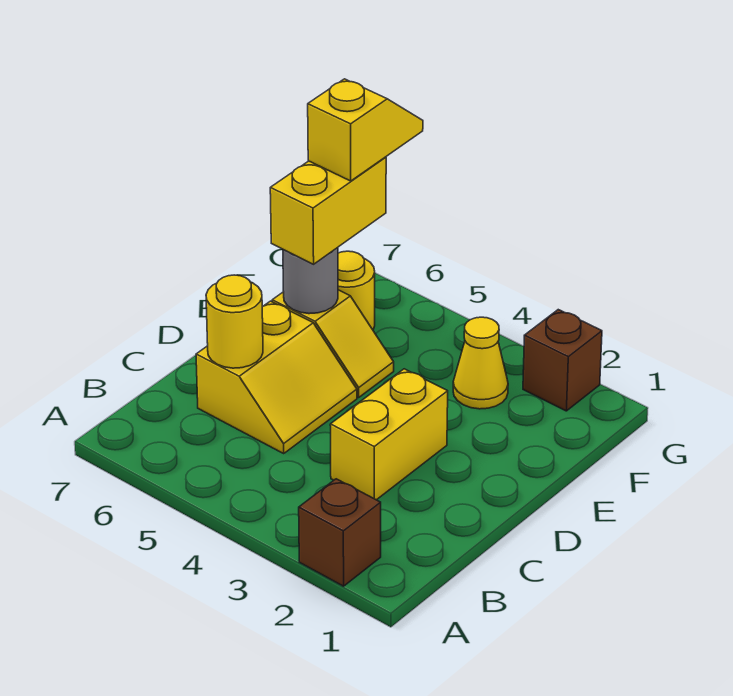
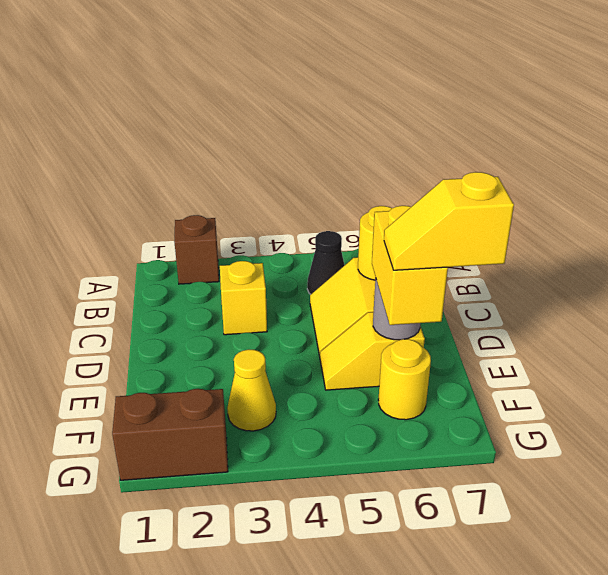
none -> black cone B5 level 1
yellow brick C3:D3 level 1 -> yellow brick C3 level 1
yellow slope F6:G6 level 4 top F -> yellow slope F6:F7 level 4 top 7
brown brick G2 level 1 -> brown brick G1:G2 level 1

